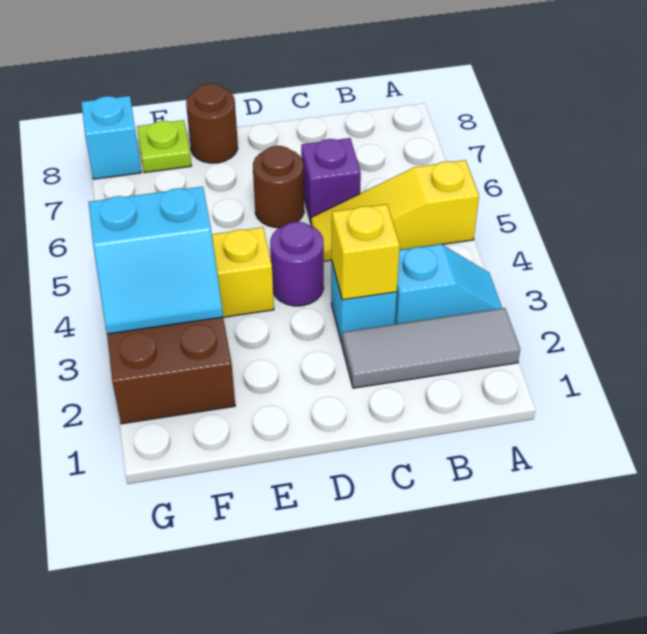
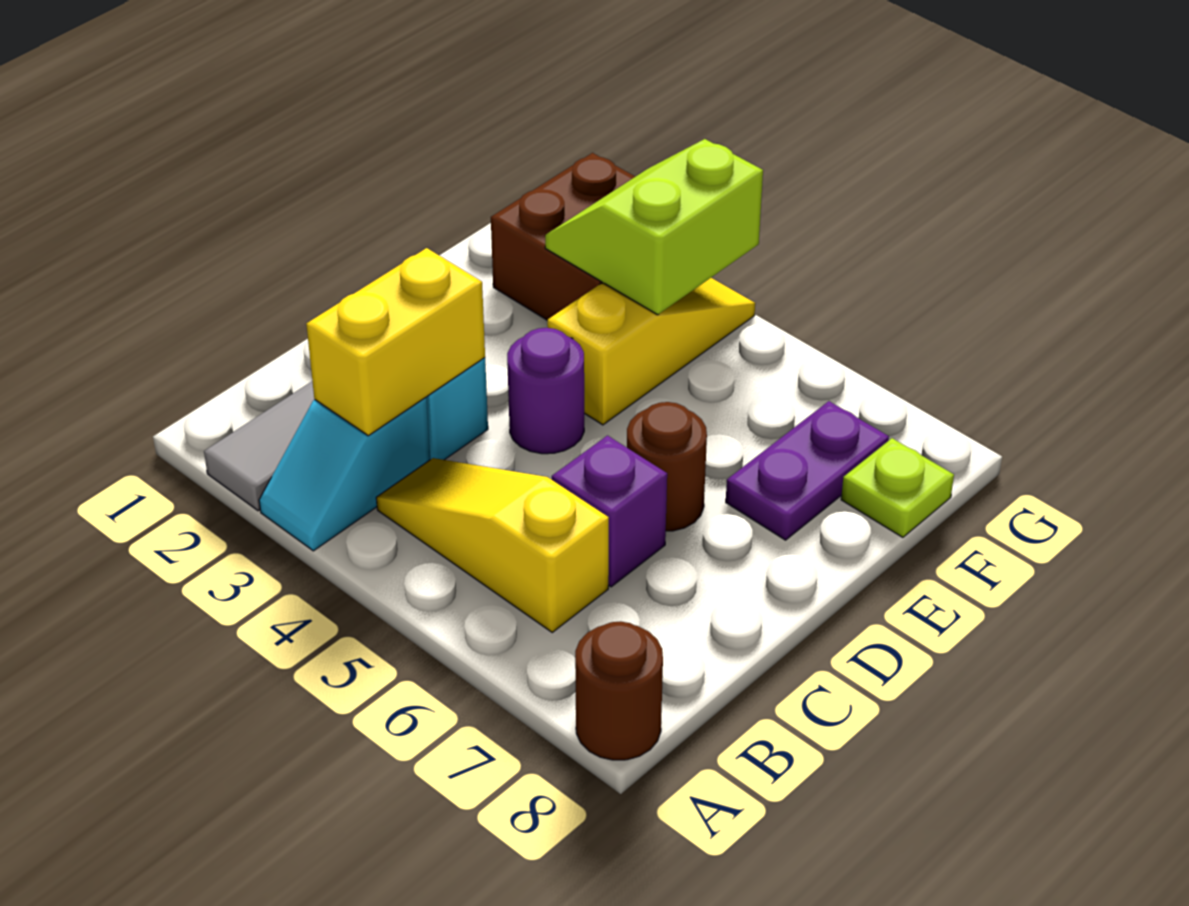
yellow slope A5:C5 level 1 top A -> yellow slope B4:B6 level 1 top 6
yellow brick C3 level 2 -> yellow brick B3:C3 level 2
none -> purple plate E7:F7 level 1
brown round brick E8 level 1 -> brown round brick A8 level 1
cyan slope F3:G4 level 2 top 4 -> lime slope F3:G4 level 2 top 4
cyan brick G8 level 1 -> none

